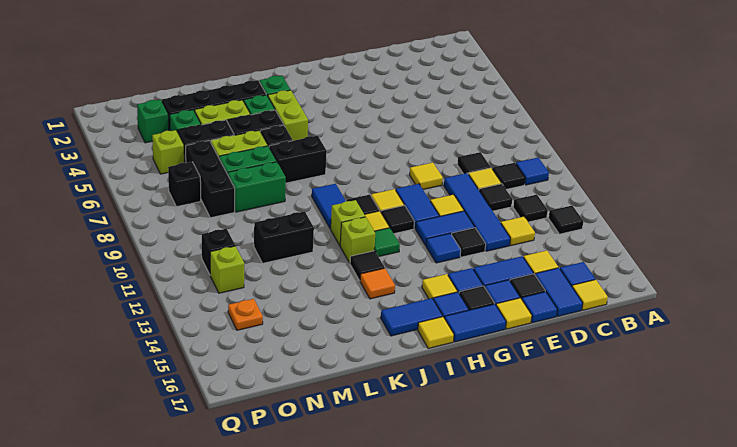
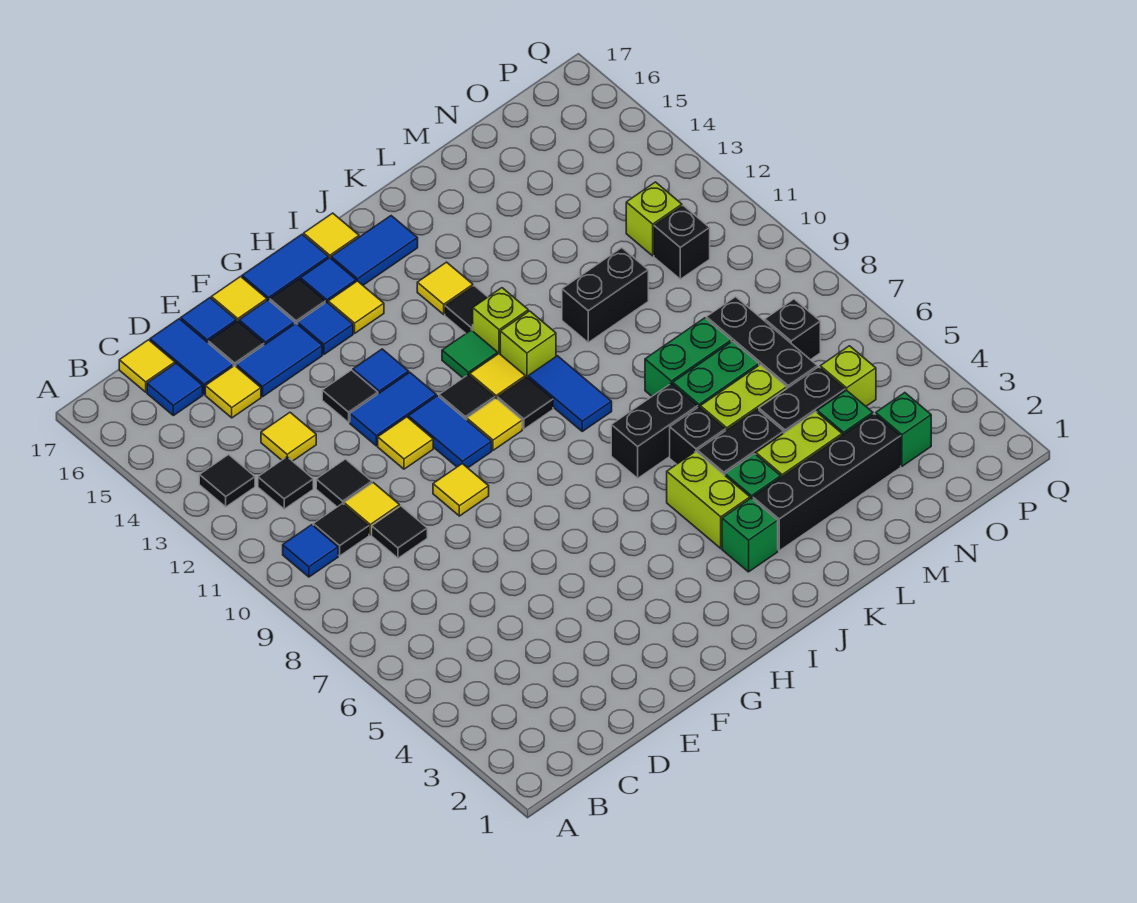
blue tile E10:E13 level 1 -> none
orange tile J14 level 1 -> yellow tile J14 level 1
orange plate O14 level 1 -> none

